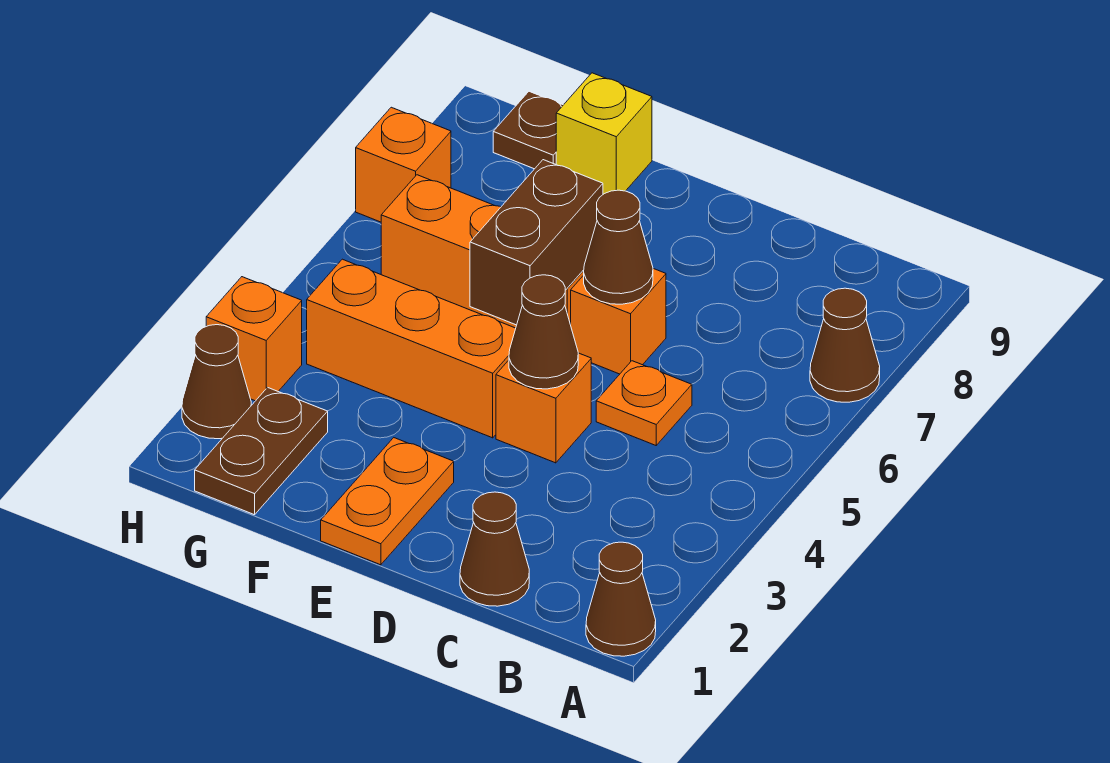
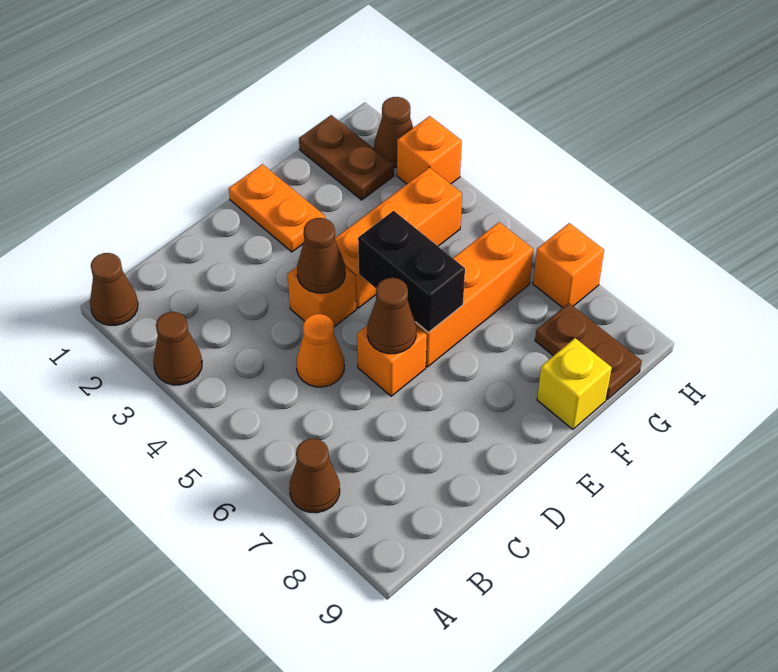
brown cone C1 level 1 -> brown cone A3 level 1
orange plate C5 level 1 -> orange cone C5 level 1
brown brick E5:E6 level 2 -> black brick E5:E6 level 2
brown plate G9 level 1 -> brown plate G8:G9 level 1

